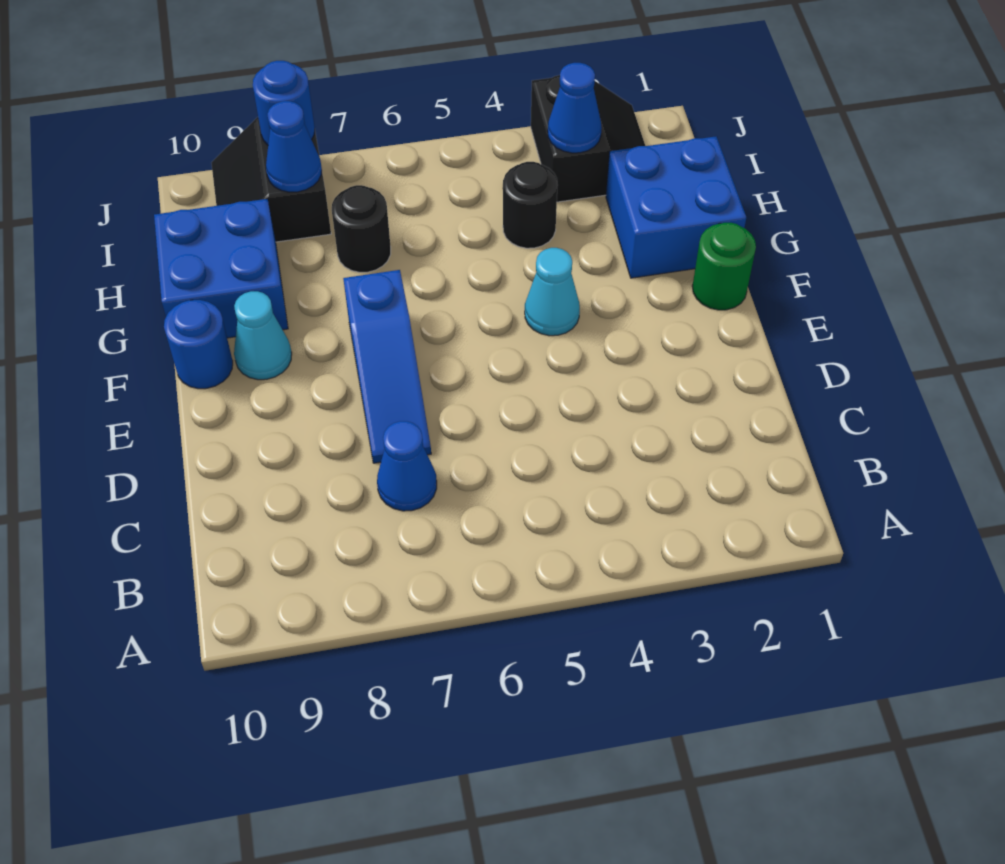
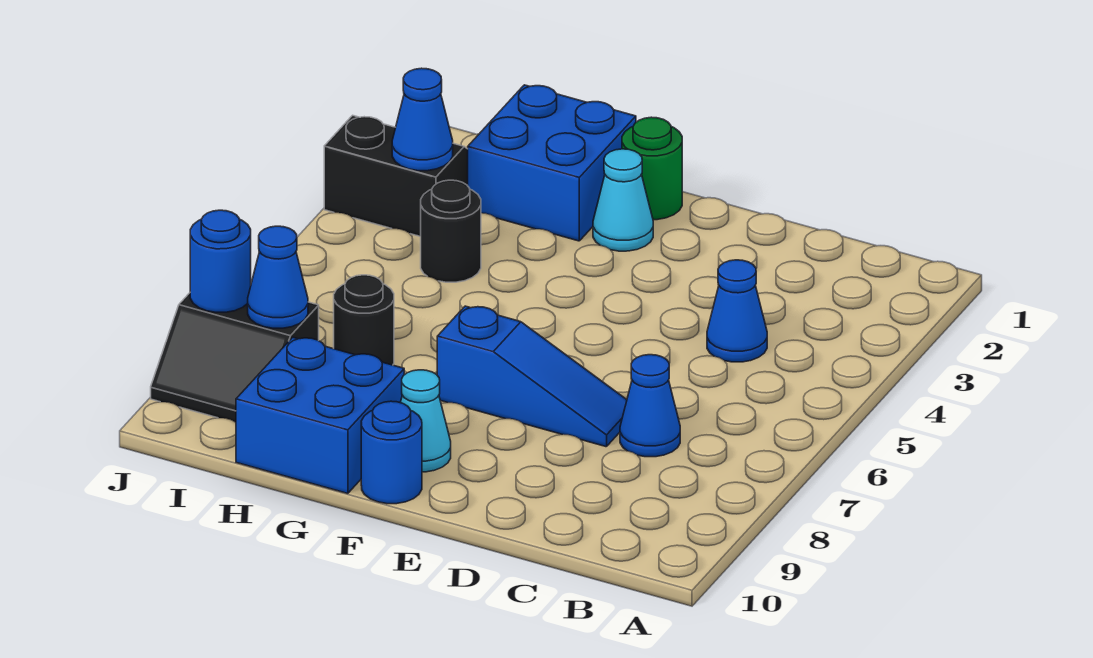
none -> blue cone C4 level 1
cyan cone F4 level 1 -> cyan cone F2 level 1

